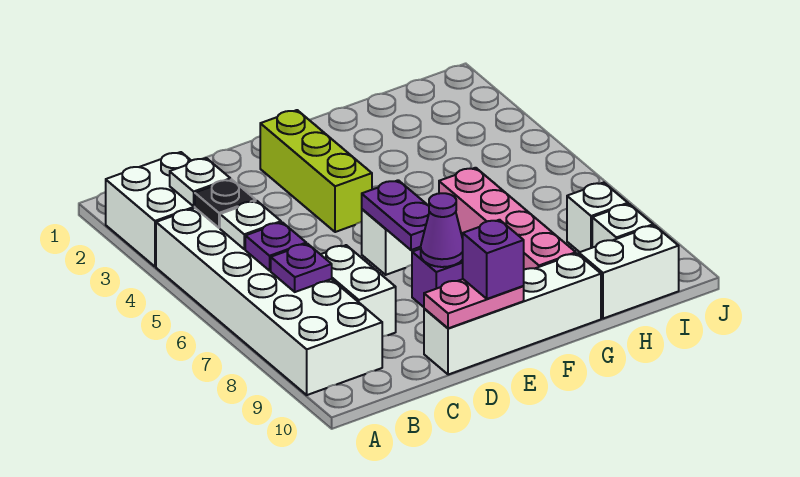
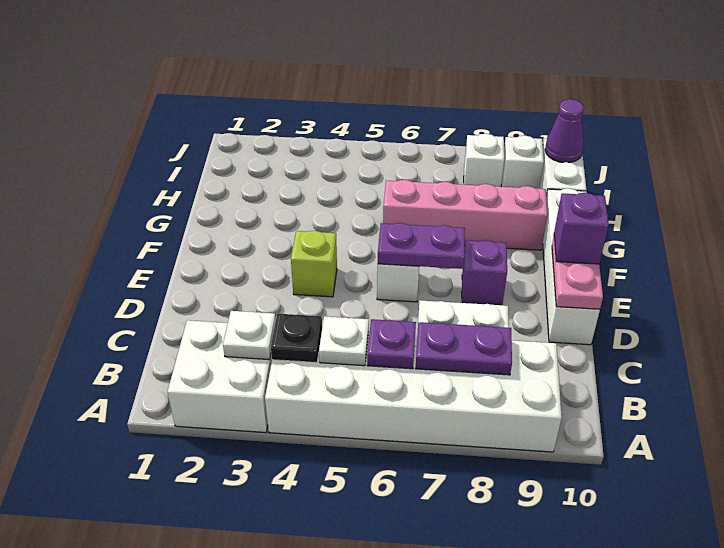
purple plate B7 level 2 -> purple plate B7:B8 level 2
lime brick E2:E4 level 1 -> lime brick E4 level 1
purple cone E8 level 2 -> purple cone I10 level 2

